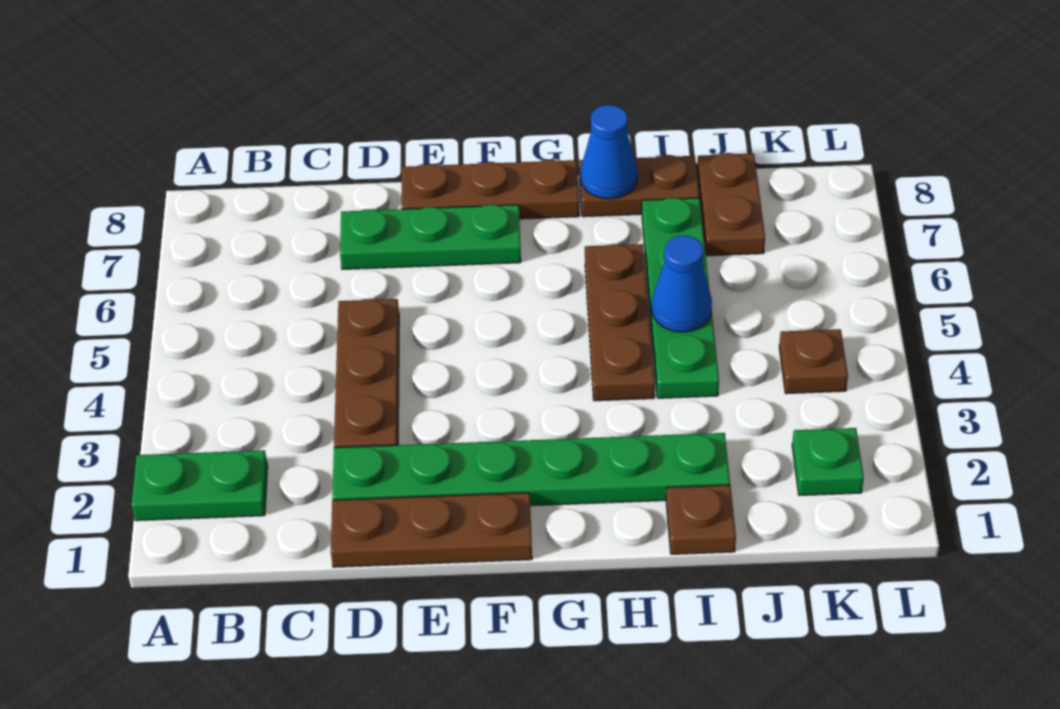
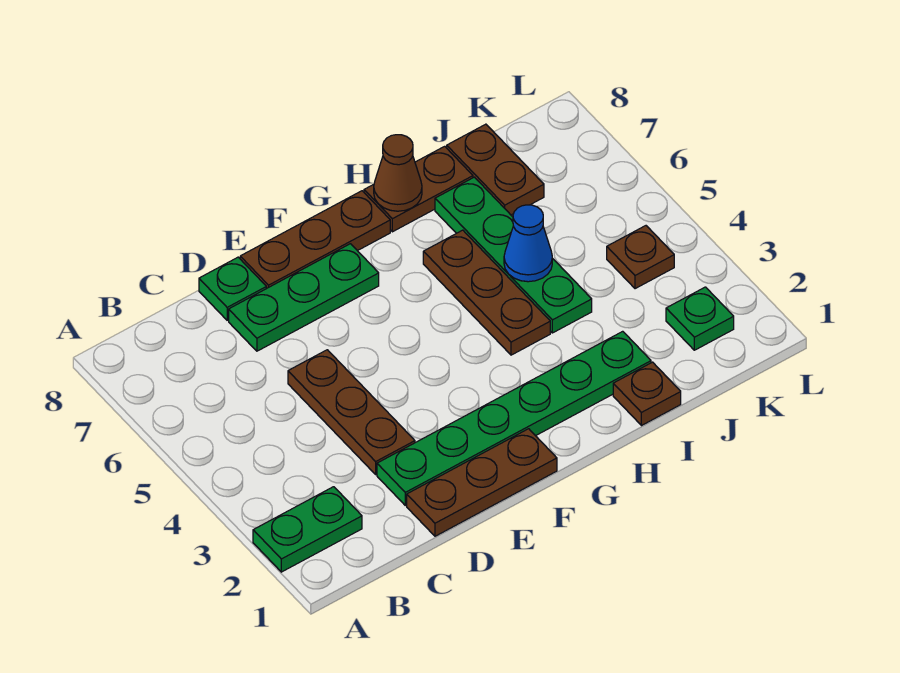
none -> green plate D8 level 1
blue cone H8 level 2 -> brown cone H8 level 2

